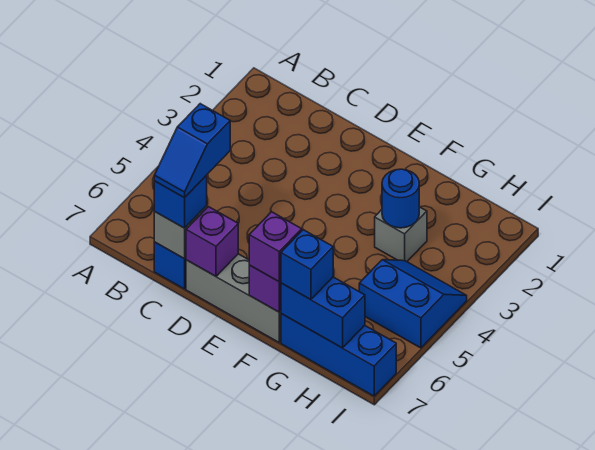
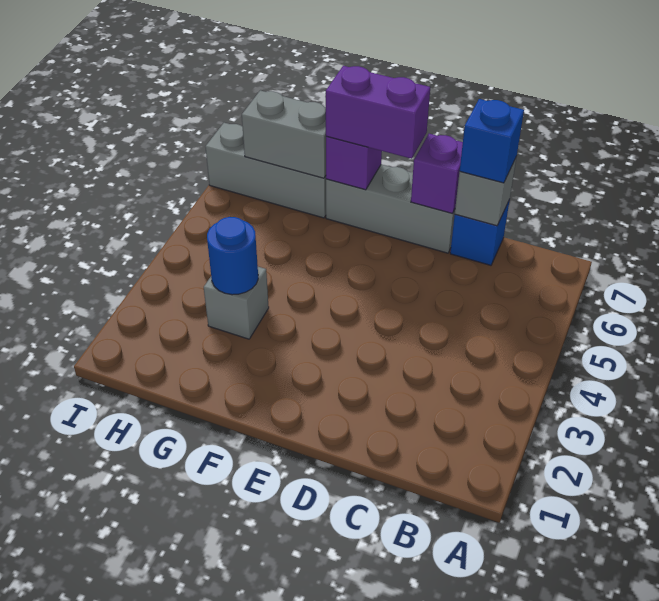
blue slope C6:C7 level 4 top 6 -> none
purple brick F7 level 3 -> purple brick E7:F7 level 3
blue brick G7:I7 level 1 -> grey brick G7:I7 level 1
blue brick G7:H7 level 2 -> grey brick G7:H7 level 2
blue brick G7 level 3 -> none
blue slope H4:I5 level 1 top 5 -> none

